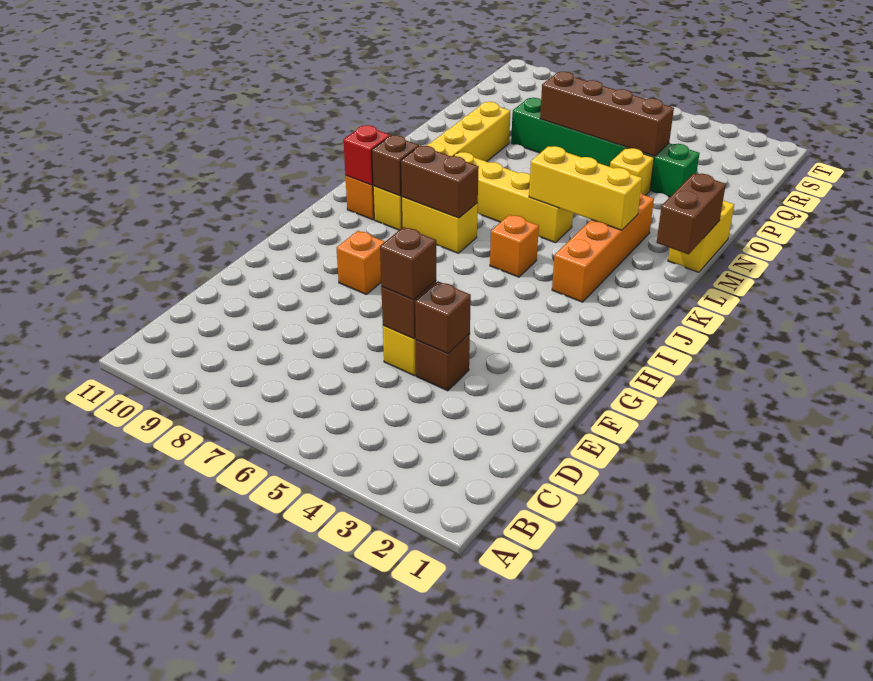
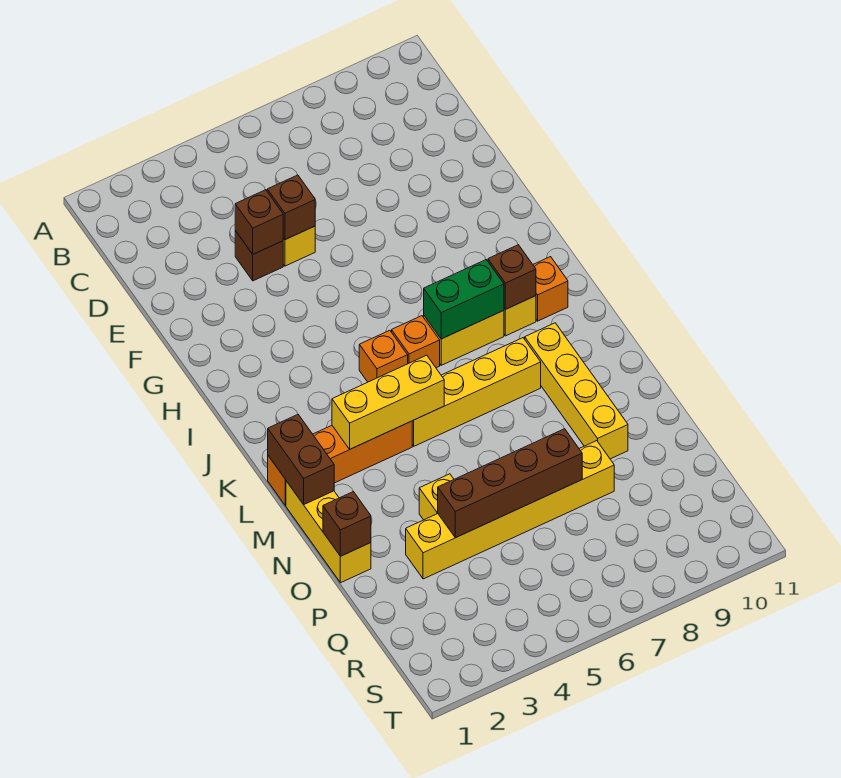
brown brick E5 level 3 -> brown brick O1 level 2
orange brick G8 level 1 -> orange brick J6 level 1
orange brick J3:M3 level 1 -> orange brick L1:L4 level 1
brown brick J7:J8 level 2 -> green brick J7:J8 level 2
red brick J10 level 2 -> none
yellow brick M1:N1 level 1 -> yellow brick M1:O1 level 1
green brick P3:P8 level 1 -> yellow brick P3:P8 level 1

